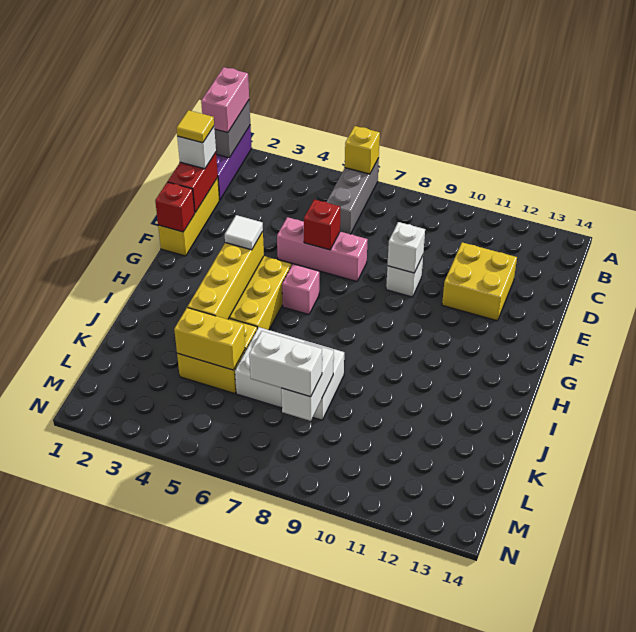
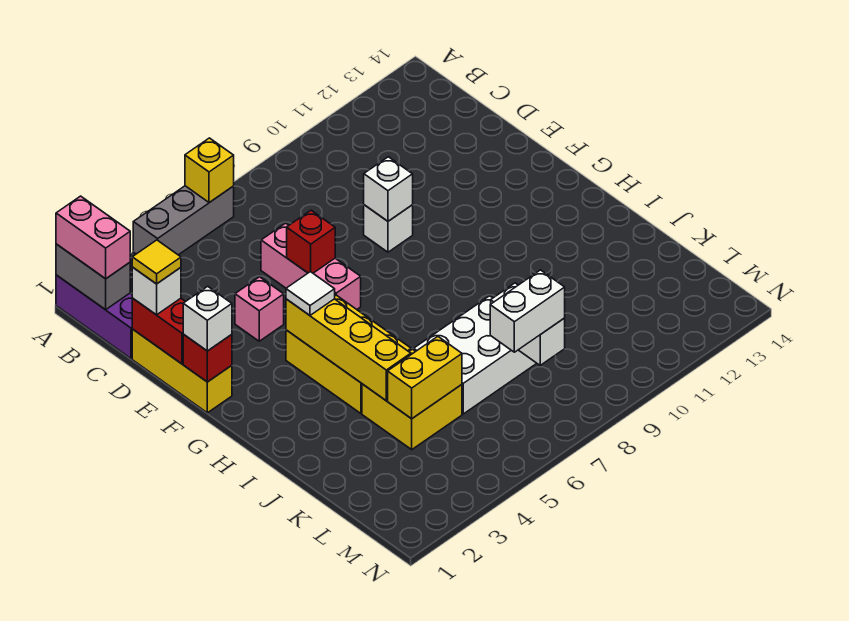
grey brick A6:C6 level 1 -> grey brick A4:A6 level 1
yellow brick D11:E12 level 1 -> none
pink brick E5:E7 level 1 -> pink brick D6:F6 level 1
none -> white brick F1 level 3
pink brick G6 level 1 -> pink brick E4 level 1

